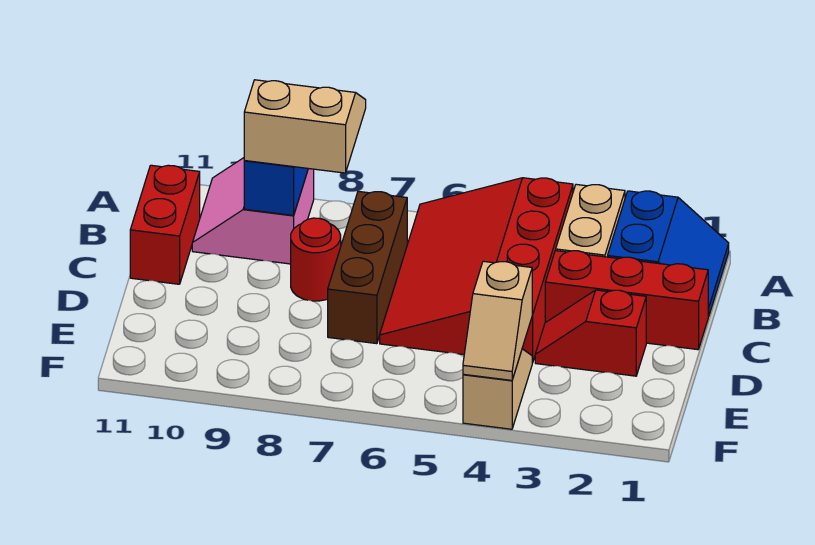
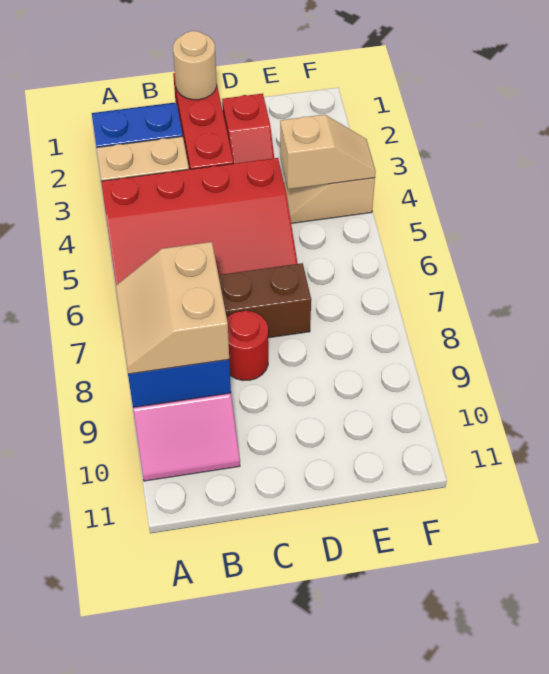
red brick B11:C11 level 1 -> none
none -> tan round brick C1 level 2

